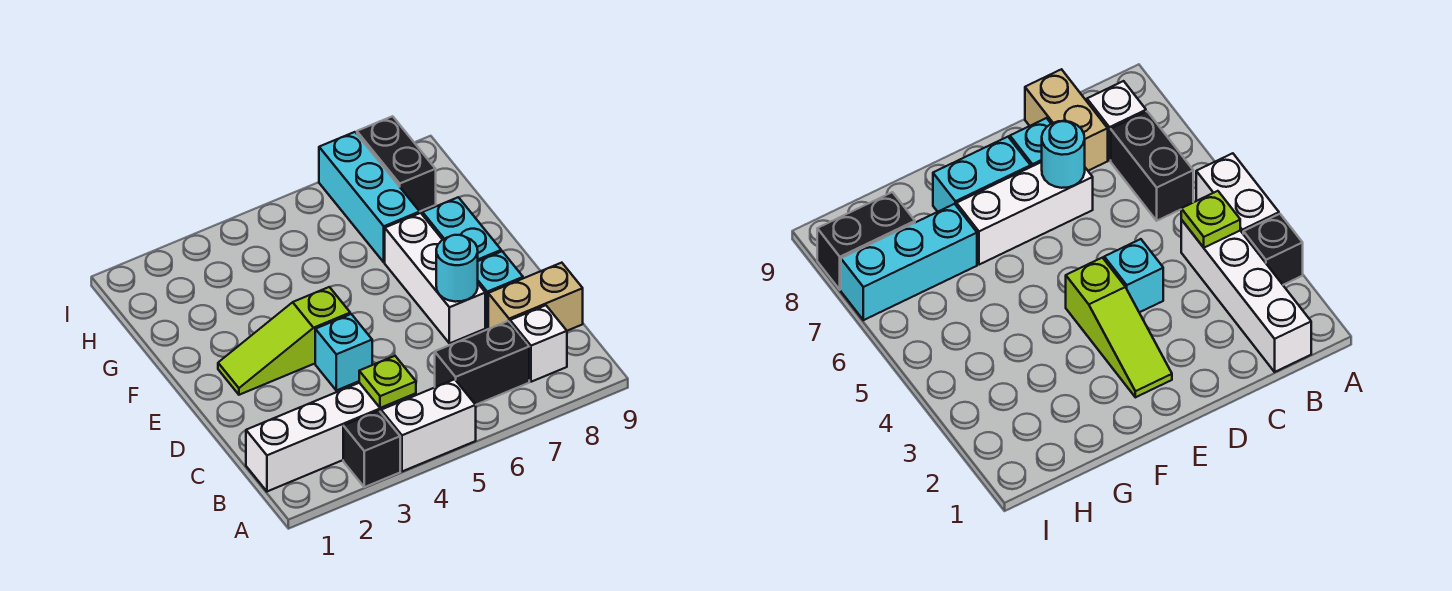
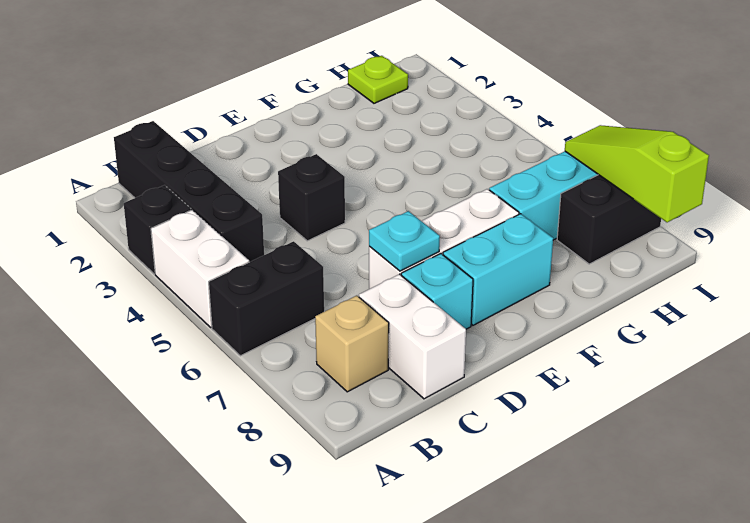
white brick B1:B4 level 1 -> black brick B1:B4 level 1
lime plate B4 level 2 -> lime plate H1 level 1
black brick B6:B7 level 1 -> black brick A6:B6 level 1
white brick B8 level 1 -> tan brick B8 level 1
tan brick C8:C9 level 1 -> white brick C8:C9 level 1
cyan brick D4 level 1 -> black brick D4 level 1
cyan round brick D7 level 2 -> cyan plate D7 level 2
lime slope E2:E4 level 1 top 4 -> lime slope I7:I9 level 2 top 9

